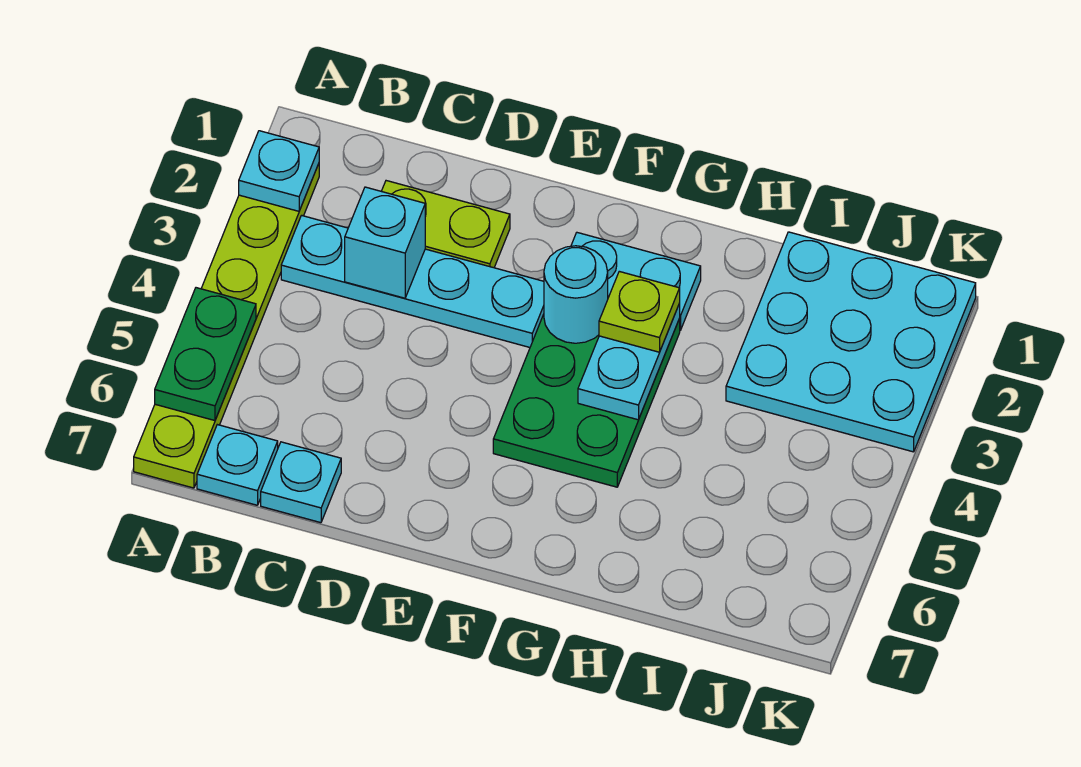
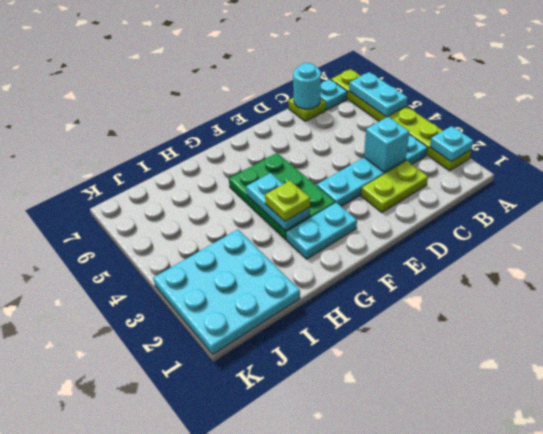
green plate A5:A6 level 2 -> cyan plate A5:A6 level 2
cyan plate C7 level 1 -> lime plate C7 level 1
cyan round brick F3 level 2 -> cyan round brick C7 level 2

